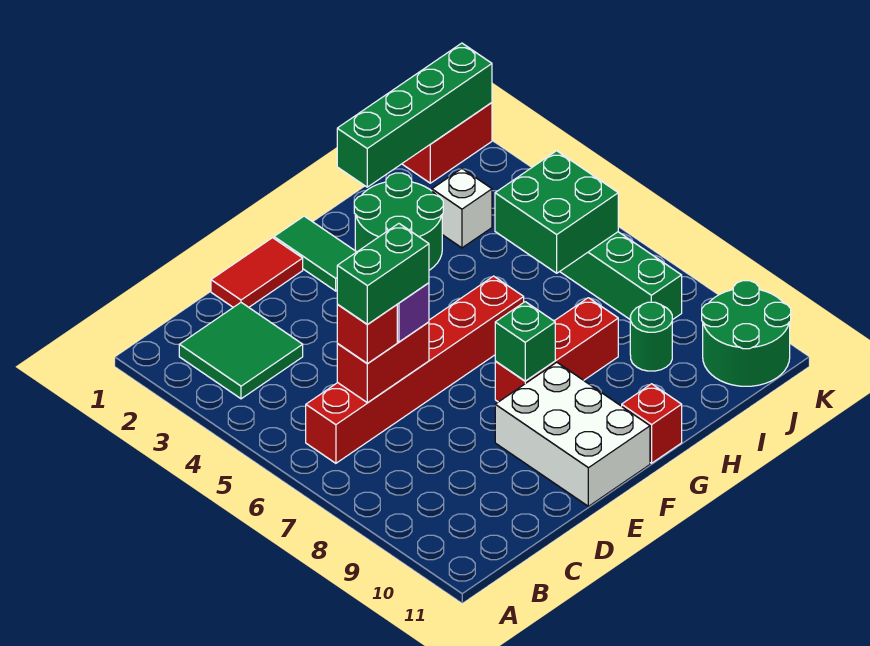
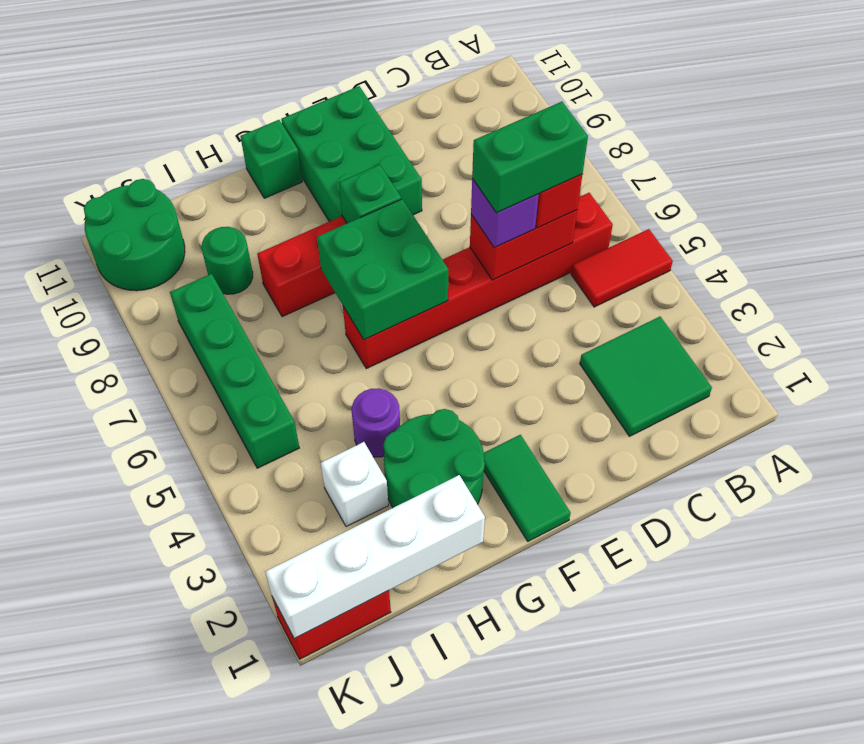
red tile D1:E1 level 1 -> red tile A5:B5 level 1
white brick E9:F11 level 1 -> green brick E9:F11 level 1
red brick G11 level 1 -> green brick G11 level 1
green brick H1:K1 level 2 -> white brick H1:K1 level 2
none -> purple round brick H4 level 1
green brick I5:J6 level 2 -> green brick F6:G7 level 2

